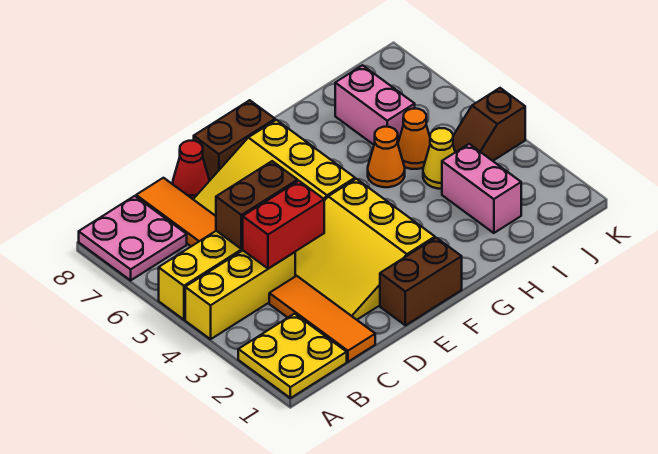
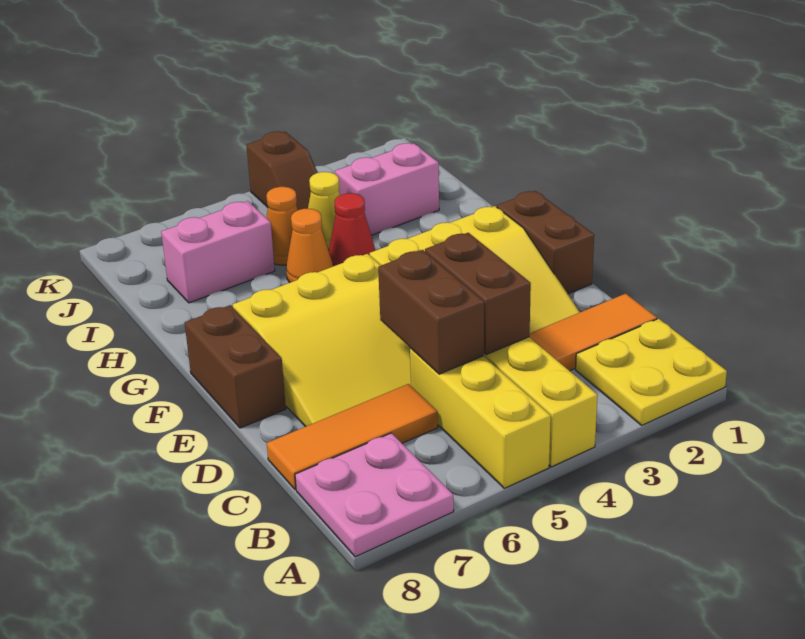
red brick C4:D4 level 2 -> brown brick C4:D4 level 2
red cone D8 level 1 -> red cone H4 level 1

